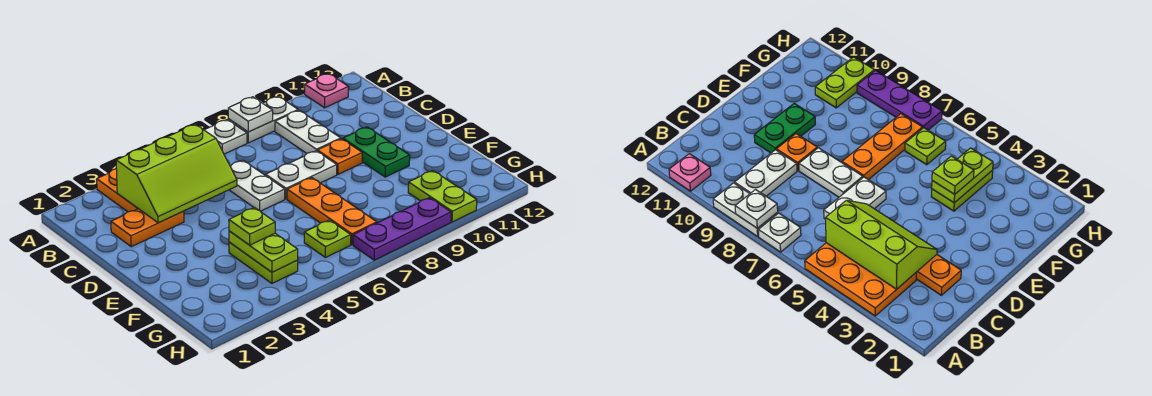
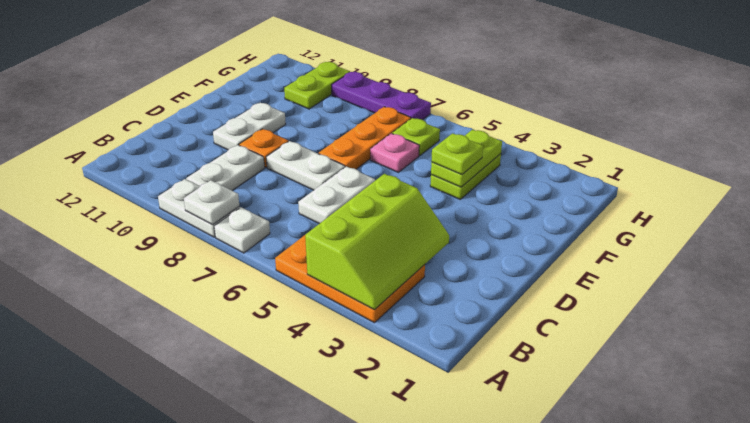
pink plate A11 level 1 -> pink plate F6 level 1
lime slope B3:C5 level 2 top B -> lime slope A3:C4 level 2 top 4
orange plate C2:C3 level 1 -> none
green plate D10:E10 level 1 -> white plate D10:E10 level 1

